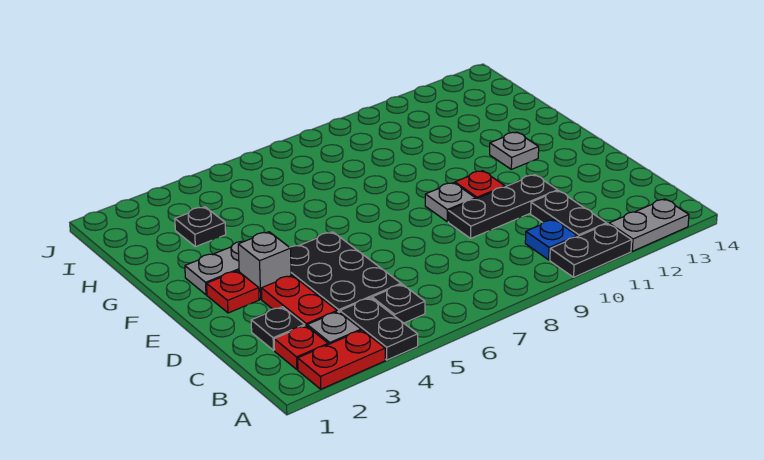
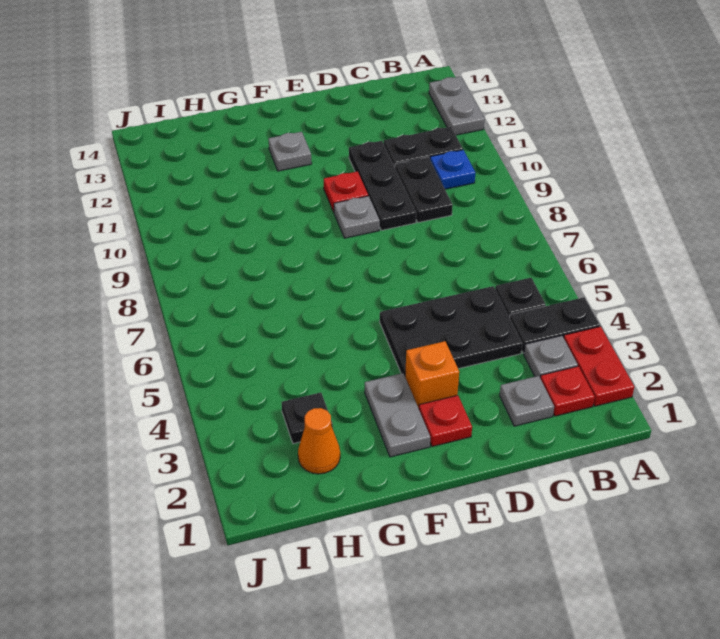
black plate A10:A11 level 1 -> black plate C9:C10 level 1
black plate C2 level 1 -> grey plate C2 level 1
red plate C3:D3 level 1 -> none
grey brick E3 level 1 -> orange brick E3 level 1
none -> orange cone H2 level 1

